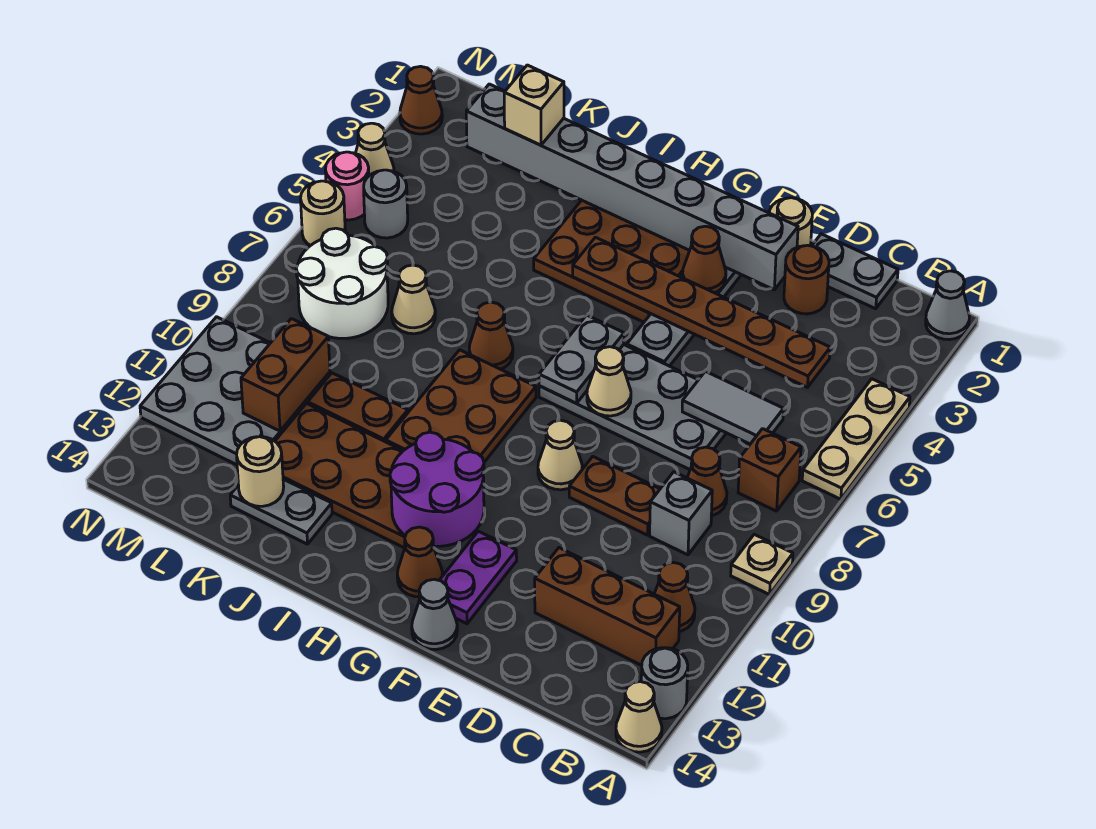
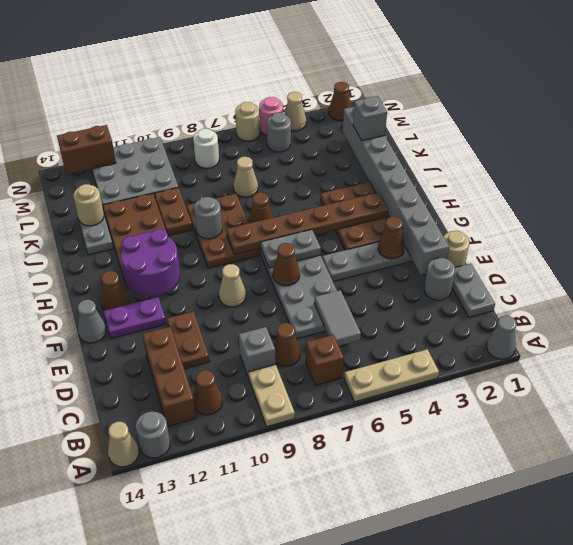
tan plate A9 level 1 -> tan plate A9:B9 level 1
brown plate C4:H4 level 2 -> brown plate H3:H8 level 2
brown round brick D2 level 1 -> grey round brick D2 level 1
brown plate D9:E9 level 1 -> brown plate D11:E11 level 1
tan cone F7 level 2 -> brown cone F7 level 2
brown plate H8:I10 level 1 -> brown plate H8:J9 level 1
none -> grey round brick I9 level 2
tan brick K2 level 3 -> grey brick K2 level 3
white round brick L7:M8 level 1 -> white round brick M8 level 1
brown brick L10:L11 level 2 -> brown brick N12:N13 level 2

